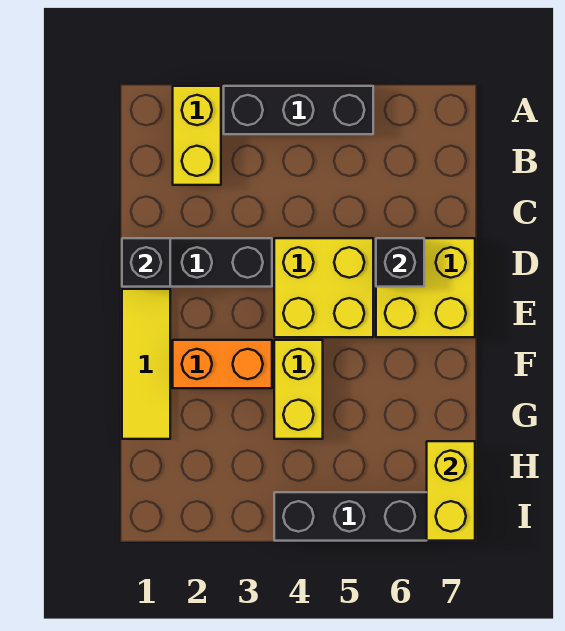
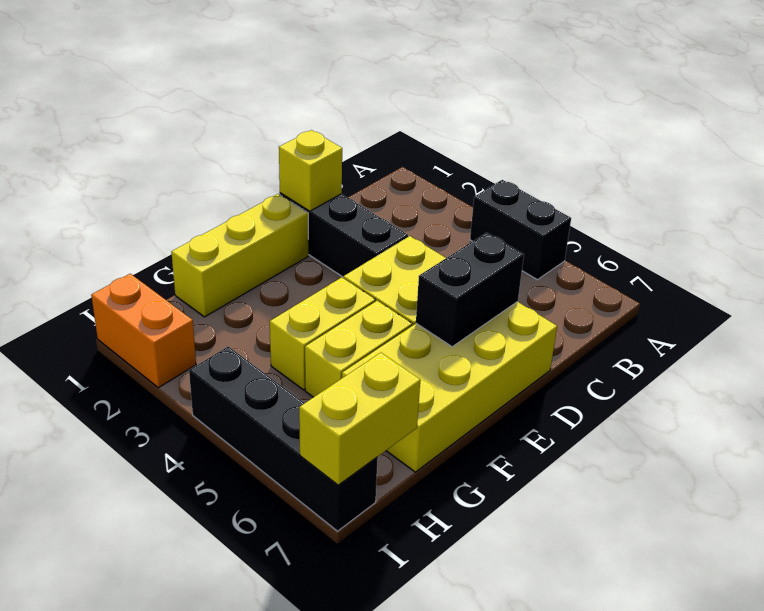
yellow brick A2:B2 level 1 -> yellow brick F5:G5 level 1
black brick A3:A5 level 1 -> black brick A4:A5 level 1
black brick D1 level 2 -> yellow brick D1 level 2
yellow brick D6:E7 level 1 -> yellow brick D6:G7 level 1
black brick D6 level 2 -> black brick D6:E6 level 2
yellow tile E1:G1 level 1 -> yellow brick E1:G1 level 1
orange brick F2:F3 level 1 -> orange brick I1:I2 level 1

